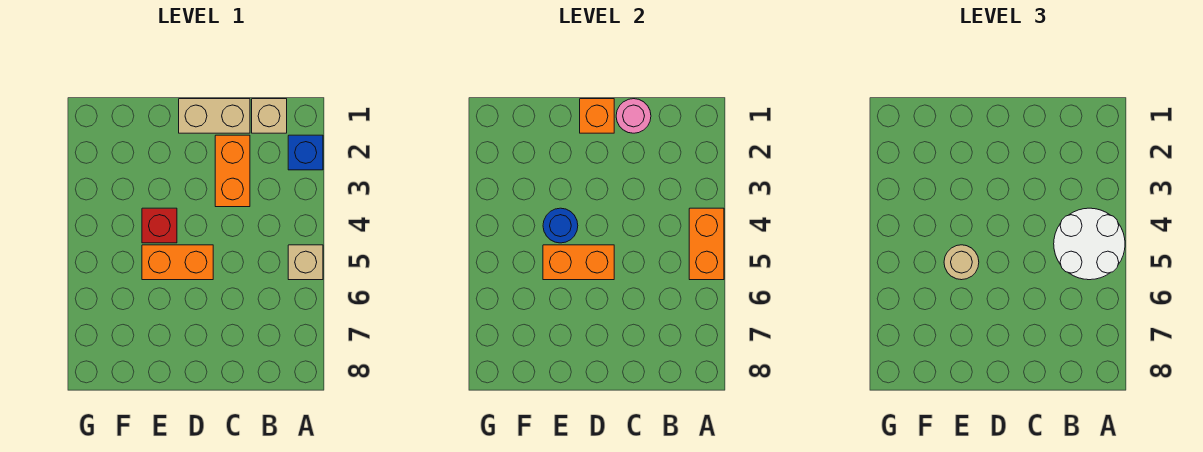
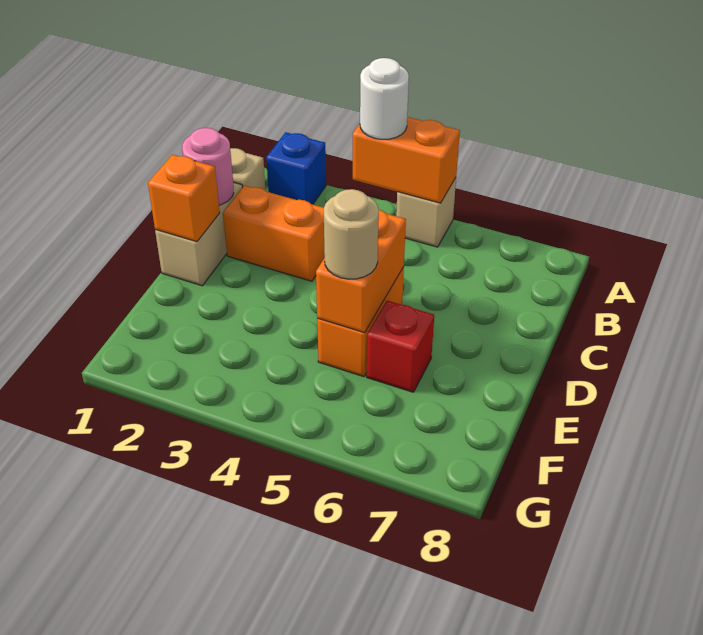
white round brick A4:B5 level 3 -> white round brick A4 level 3
red brick E4 level 1 -> red brick E6 level 1
blue round brick E4 level 2 -> none

